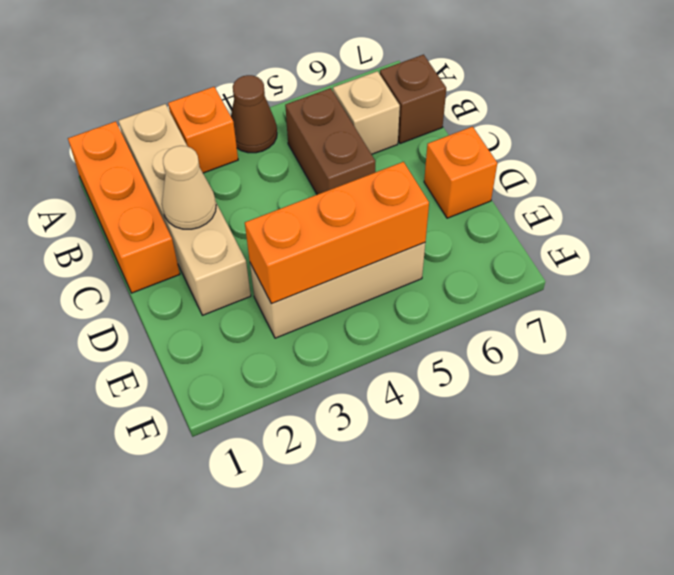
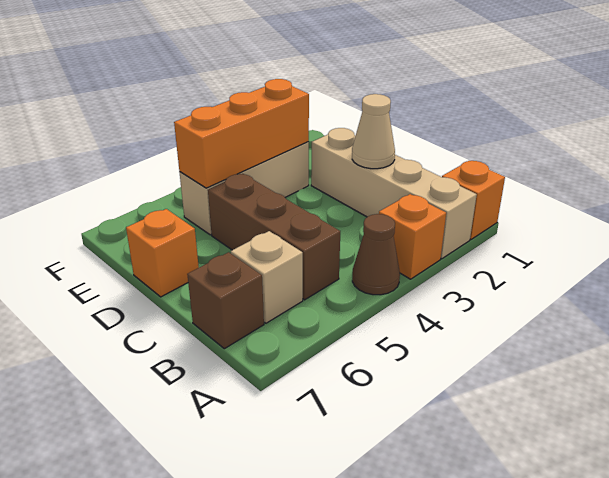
orange brick A1:C1 level 1 -> orange brick A1 level 1
brown brick B5:C5 level 1 -> brown brick B5:D5 level 1

